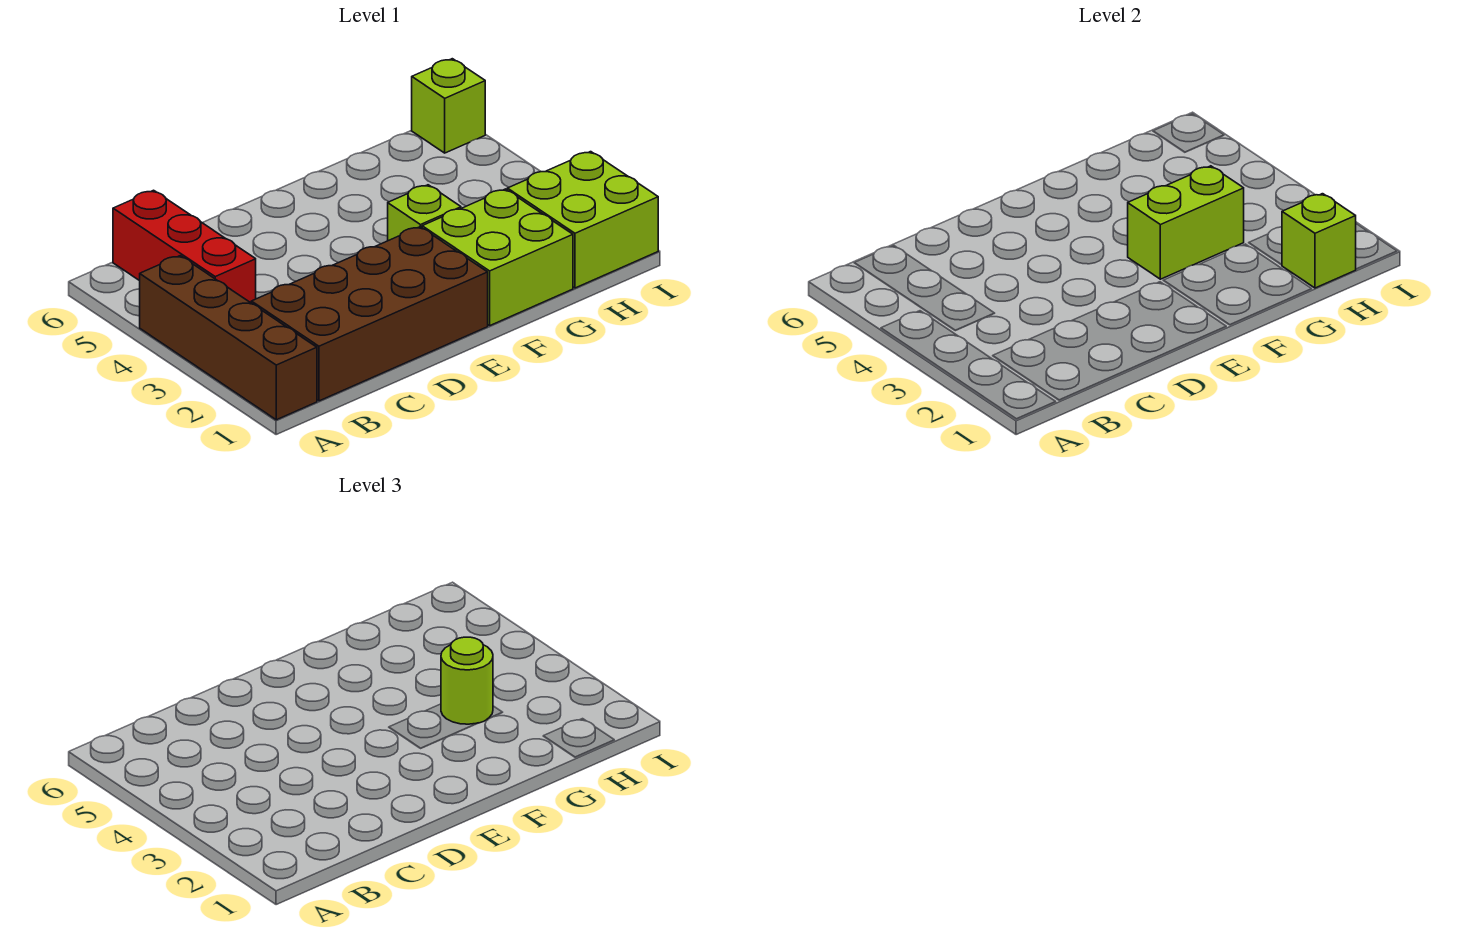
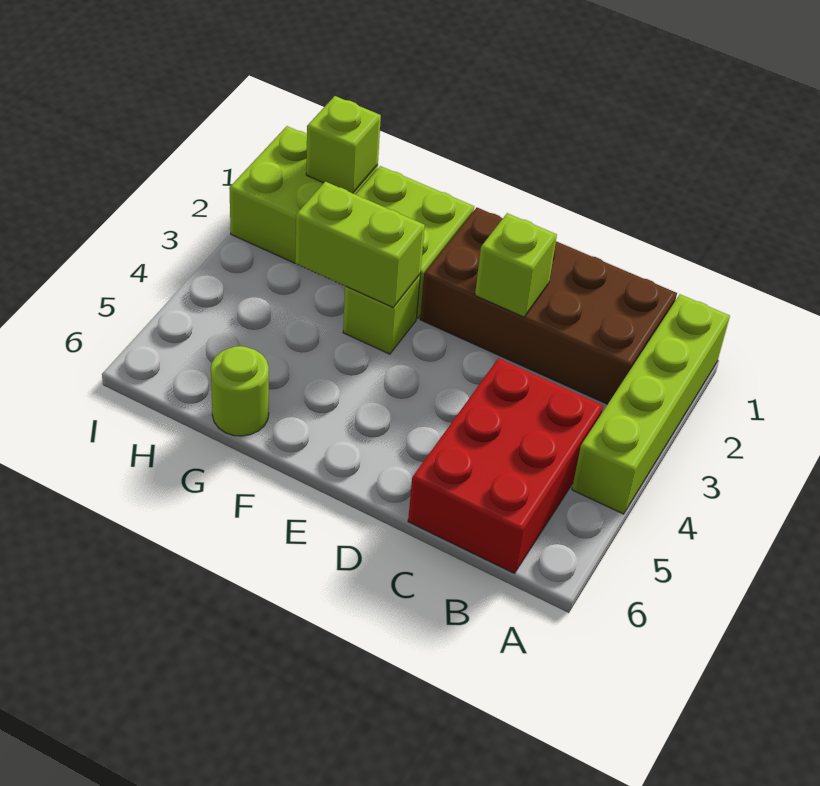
brown brick A1:A4 level 1 -> lime brick A1:A4 level 1
red brick B4:B6 level 1 -> red brick B4:C6 level 1
lime round brick G3 level 3 -> lime round brick G6 level 1
lime brick I6 level 1 -> lime brick D2 level 2

